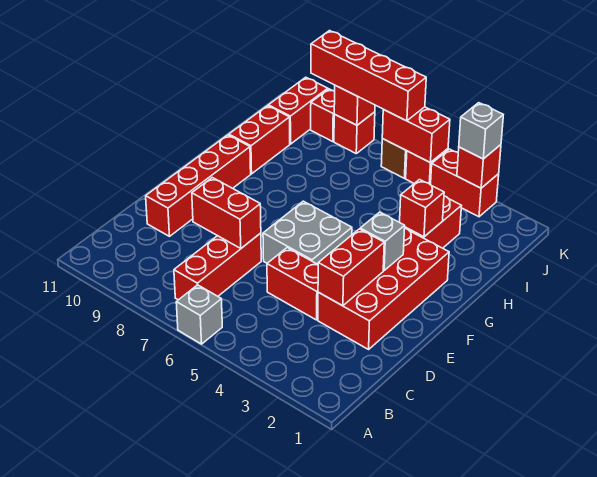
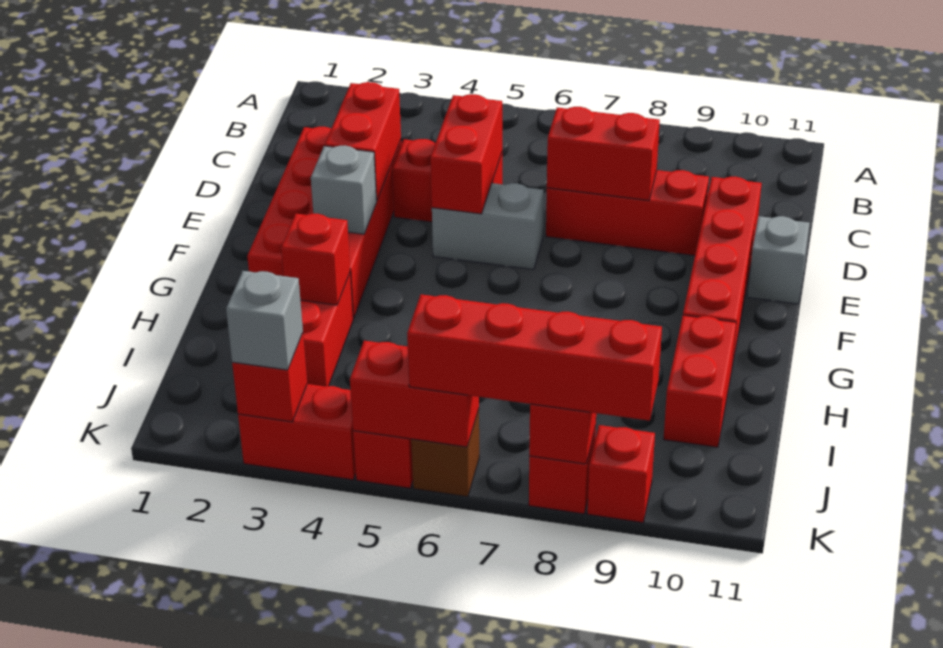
grey brick A6 level 1 -> grey brick E11 level 1
red brick B7:D7 level 1 -> red brick D7:D9 level 1
grey brick E5:F6 level 1 -> grey brick E5:E6 level 1
red brick J10:K10 level 1 -> red brick D5:E5 level 2

